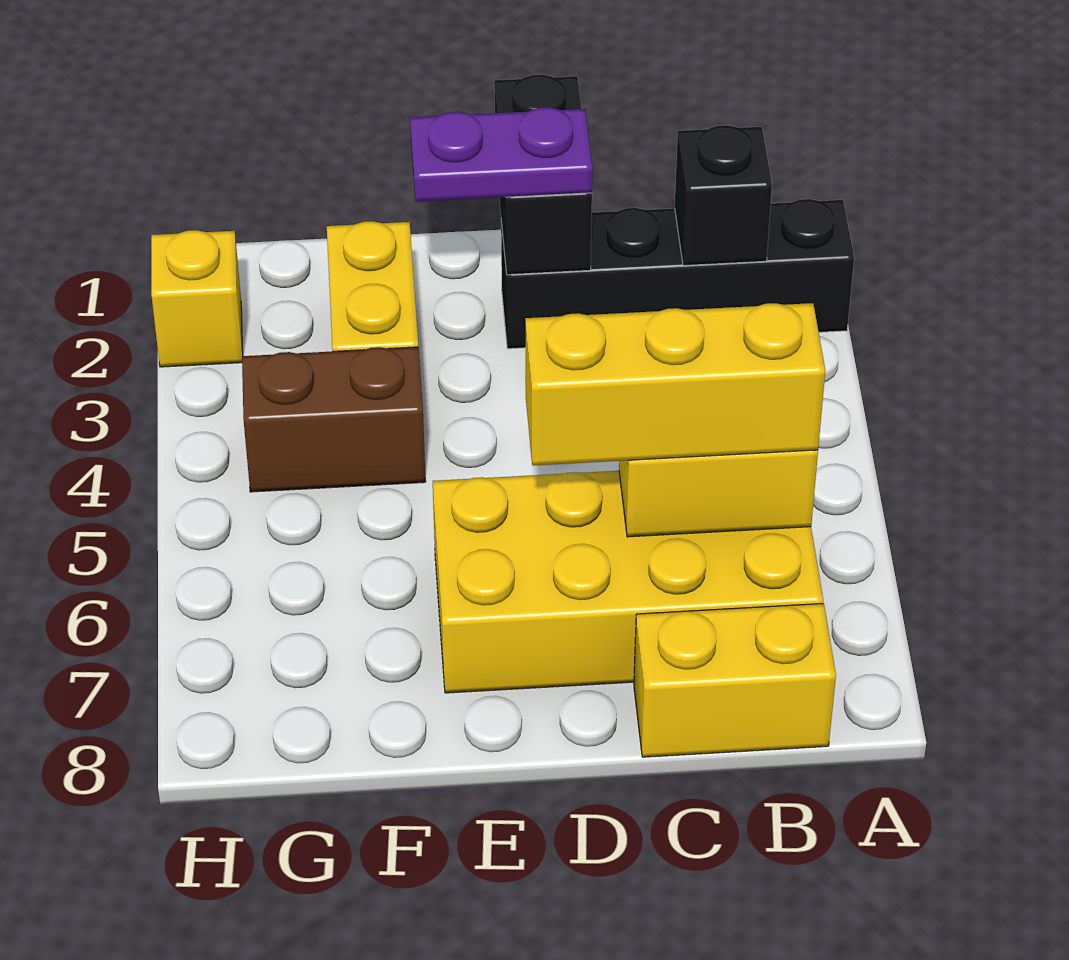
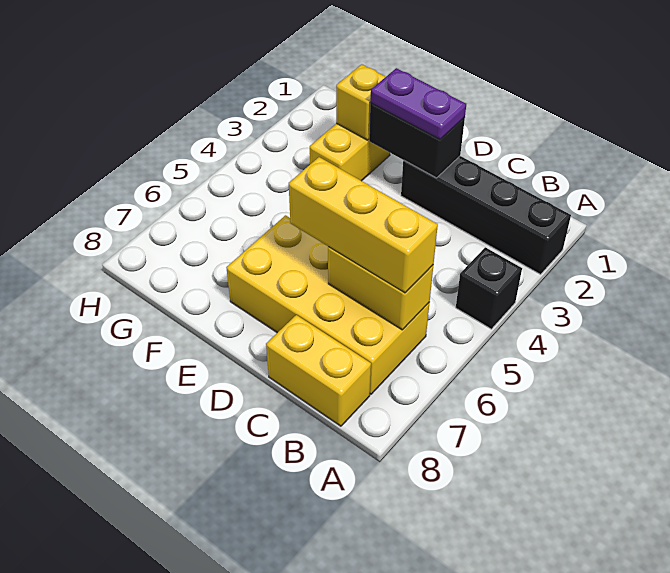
black brick B2 level 2 -> black brick A4 level 1
black brick D1:D2 level 2 -> black brick D2:E2 level 2
brown brick F4:G4 level 1 -> none
yellow brick H2 level 1 -> yellow brick F2 level 2

